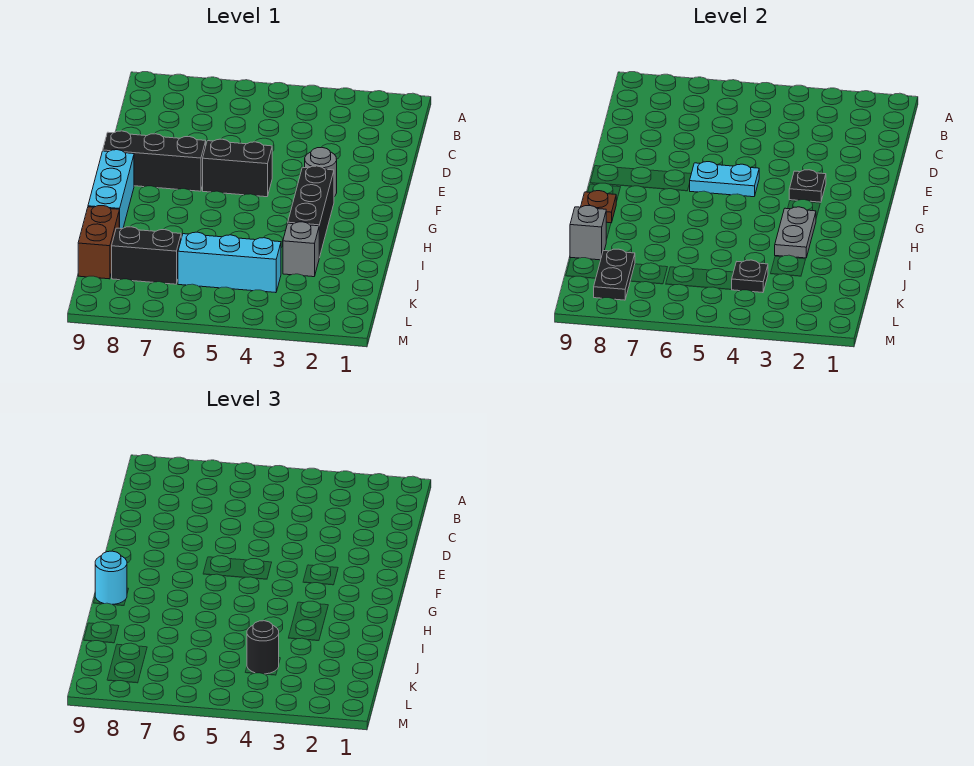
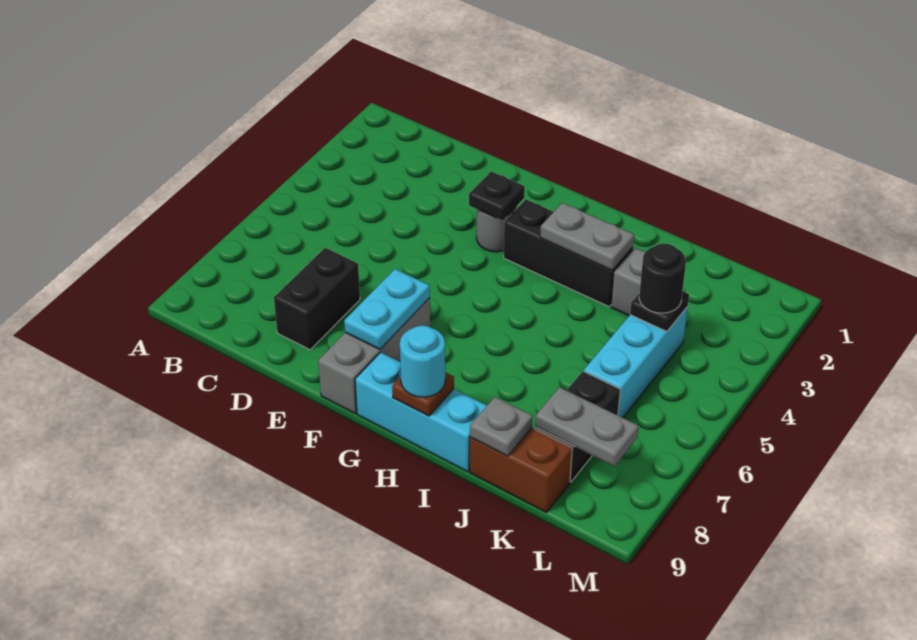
black brick F5:F6 level 1 -> black brick D7:D8 level 1
cyan plate F5:F6 level 2 -> cyan plate F7:F8 level 2
black brick F7:F9 level 1 -> grey brick F7:F9 level 1
grey brick J9 level 2 -> grey plate J9 level 2
black plate K8:L8 level 2 -> grey plate K8:L8 level 2

